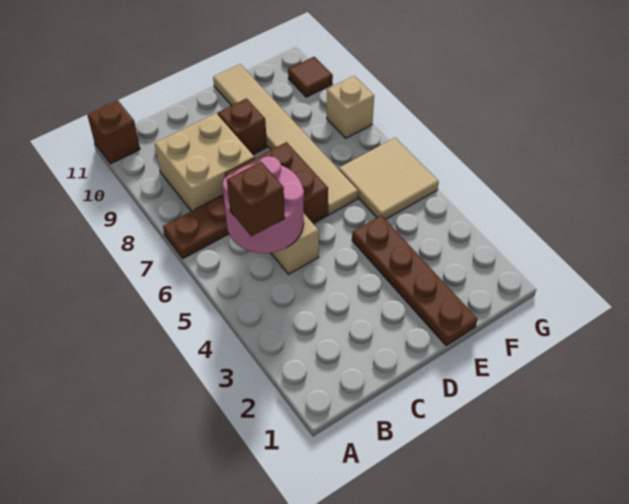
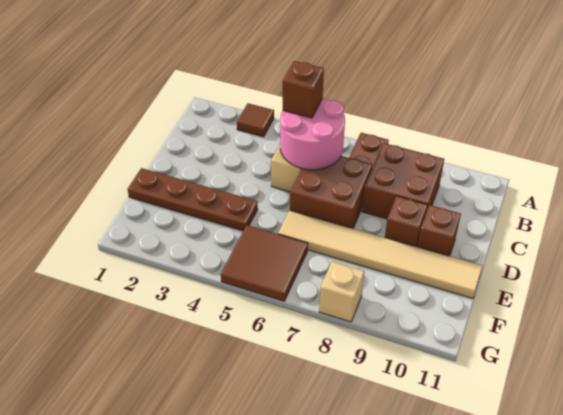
brown brick A11 level 1 -> brown brick D10 level 1
tan brick B8:C9 level 1 -> brown brick B8:C9 level 1
tan tile F5:G6 level 1 -> brown tile F5:G6 level 1
brown tile G10 level 1 -> brown tile A3 level 1

